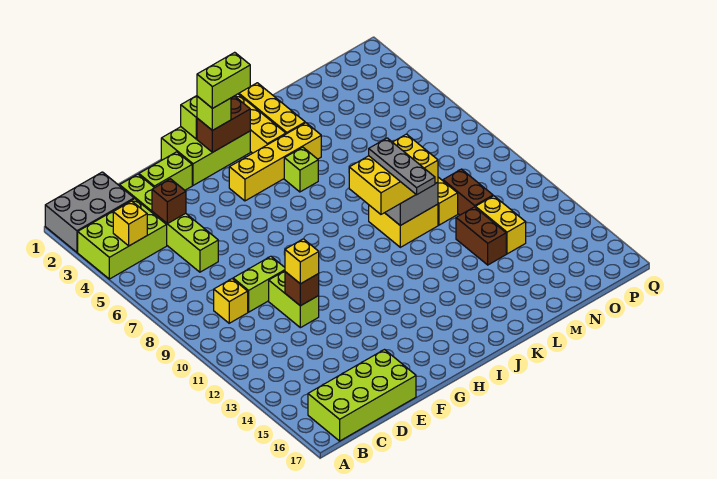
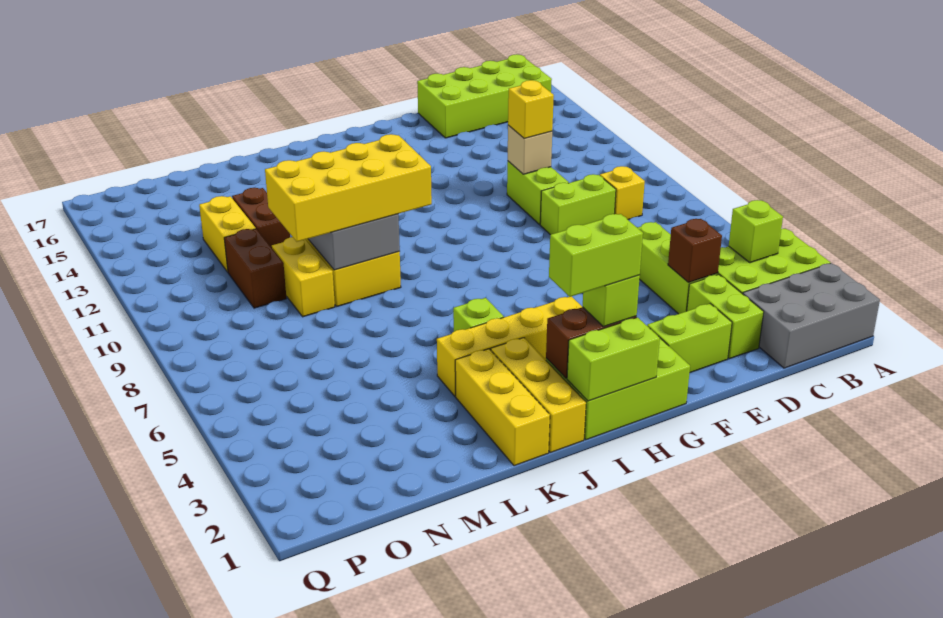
yellow brick B4 level 2 -> lime brick B4 level 2
brown brick E11 level 2 -> tan brick E11 level 2
yellow brick J9:L10 level 3 -> yellow brick J9:M10 level 3
grey plate K9:K11 level 4 -> none

